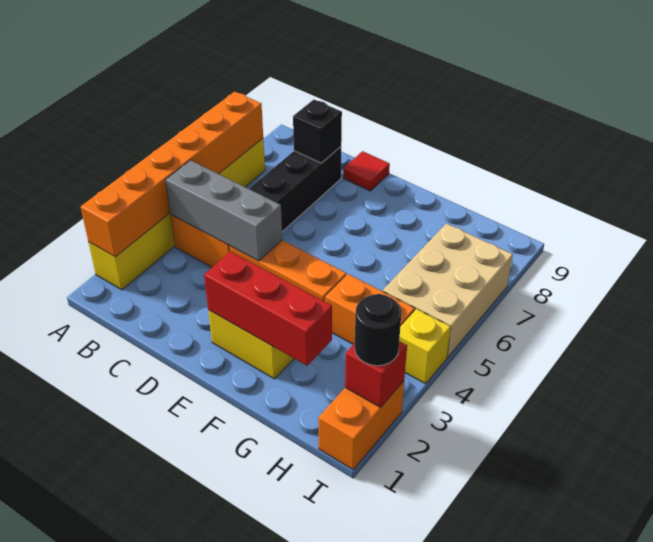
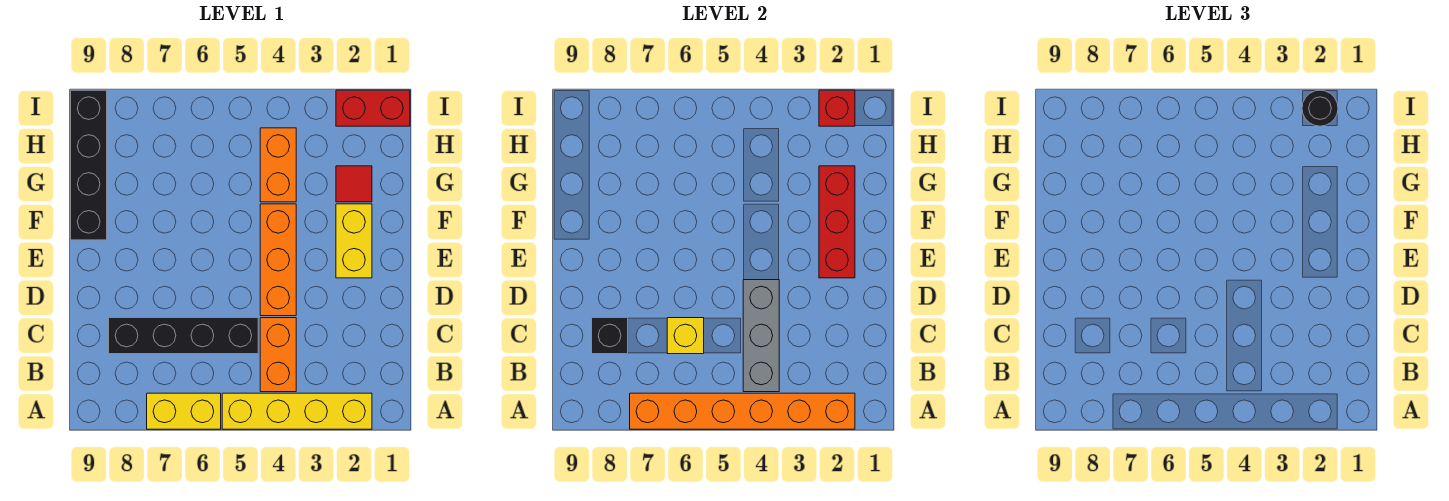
red tile D9 level 1 -> red tile G2 level 1
none -> black brick F9:I9 level 1
tan brick H5:I7 level 1 -> none
orange brick I1:I2 level 1 -> red brick I1:I2 level 1
yellow brick I4 level 1 -> yellow brick C6 level 2

